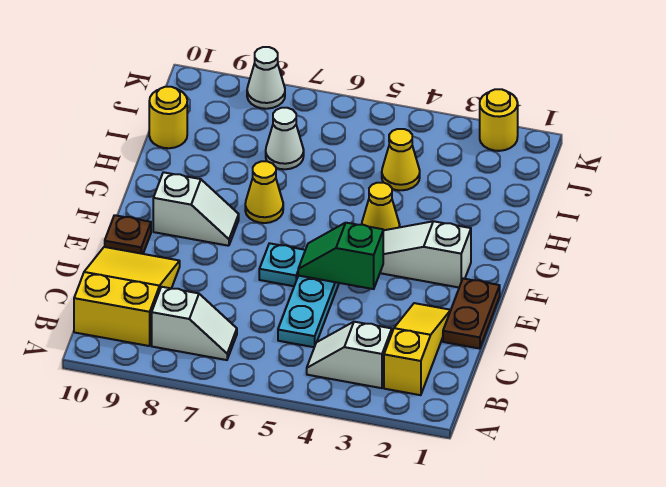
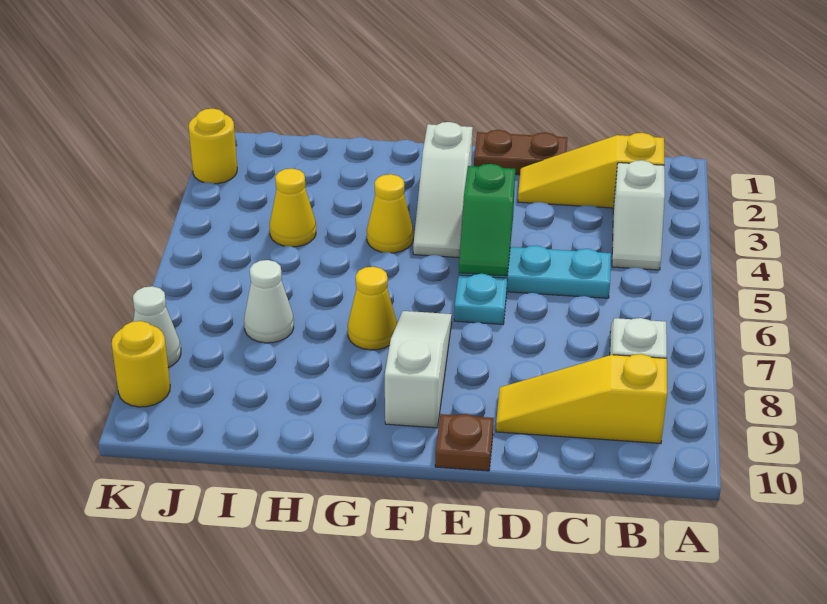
yellow slope B9:D10 level 1 top B -> yellow slope B9:D9 level 1 top B
white slope F8:F9 level 1 top 9 -> white slope F7:F9 level 1 top 9
yellow round brick I10 level 1 -> yellow round brick K9 level 1

